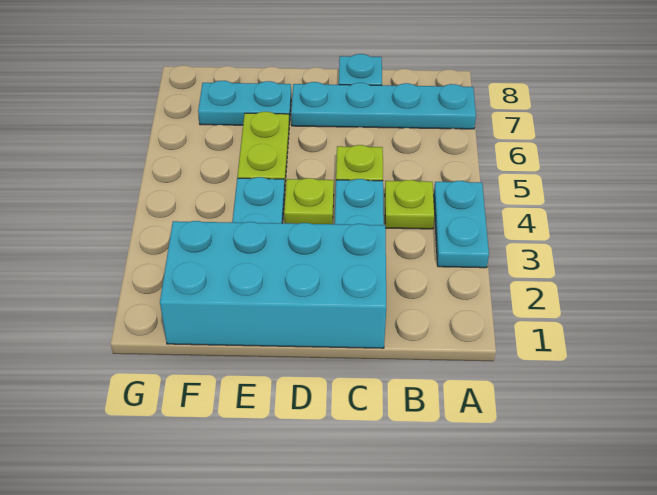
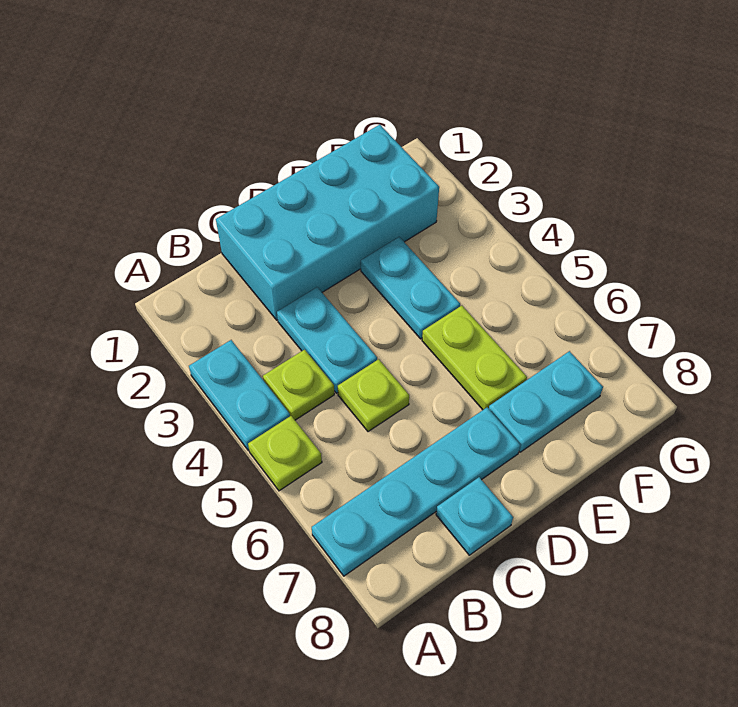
lime plate D4 level 1 -> lime plate A5 level 1

